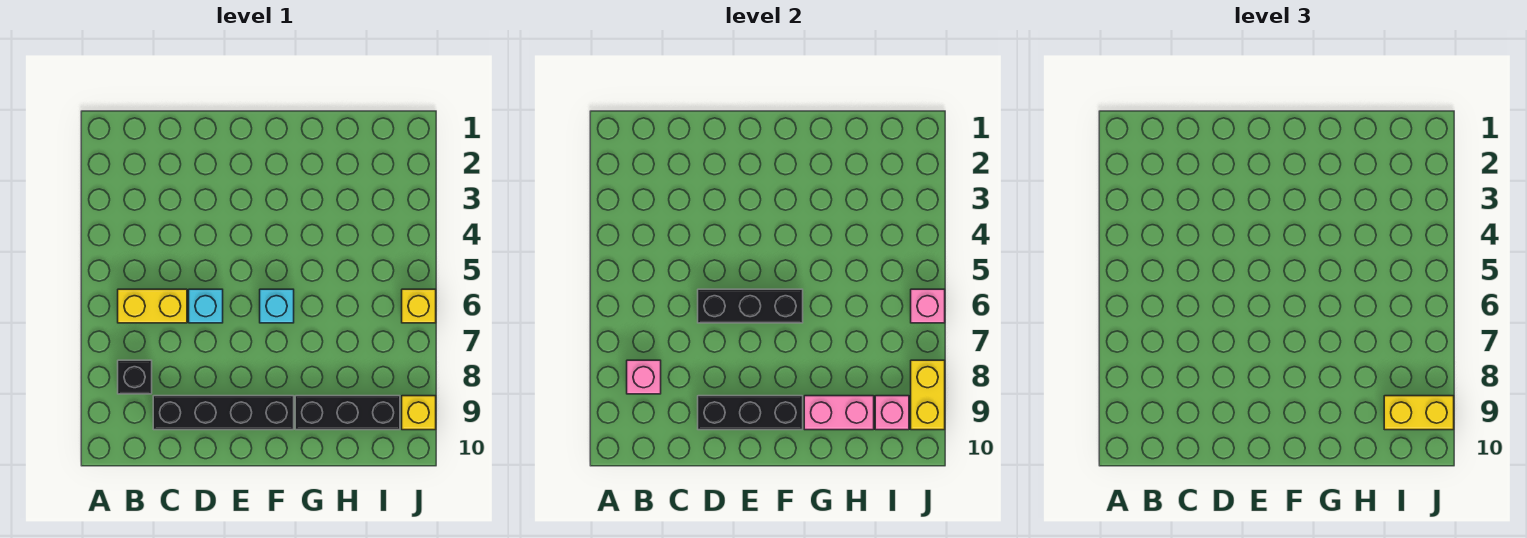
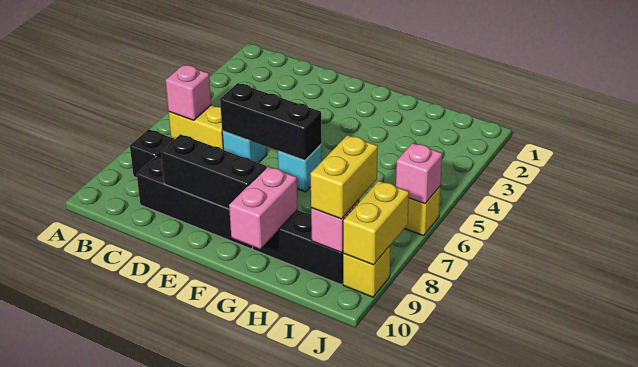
pink brick B8 level 2 -> pink brick B6 level 2
pink brick G9:H9 level 2 -> pink brick G9:G10 level 2
yellow brick I9:J9 level 3 -> yellow brick I8:I9 level 3

